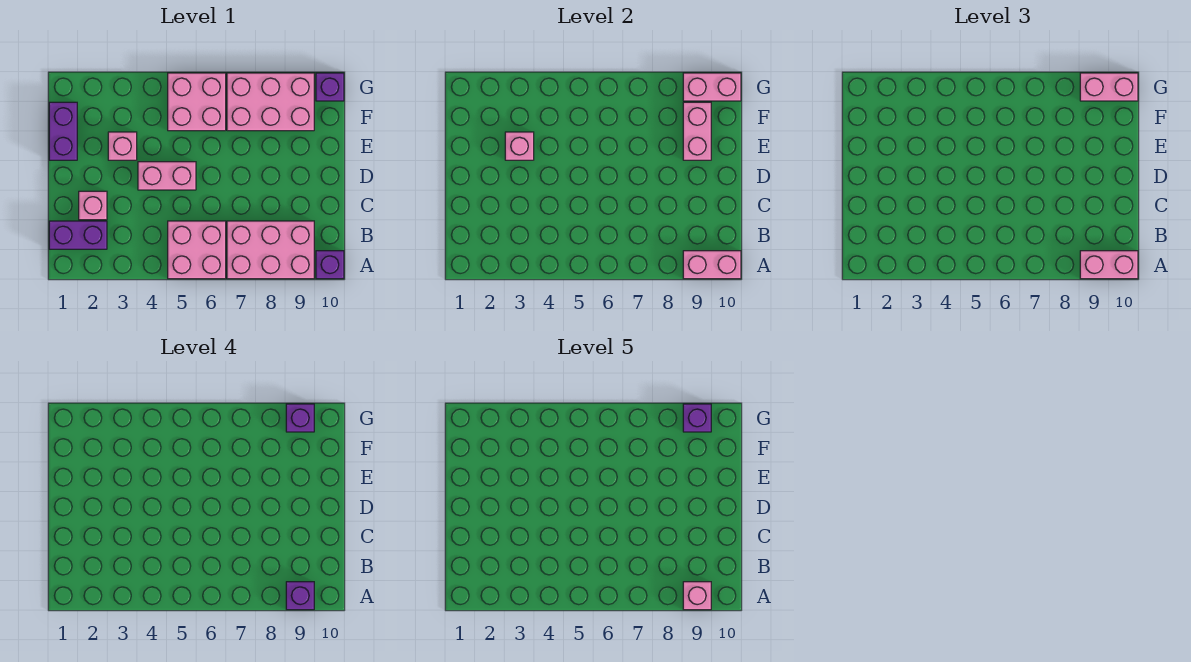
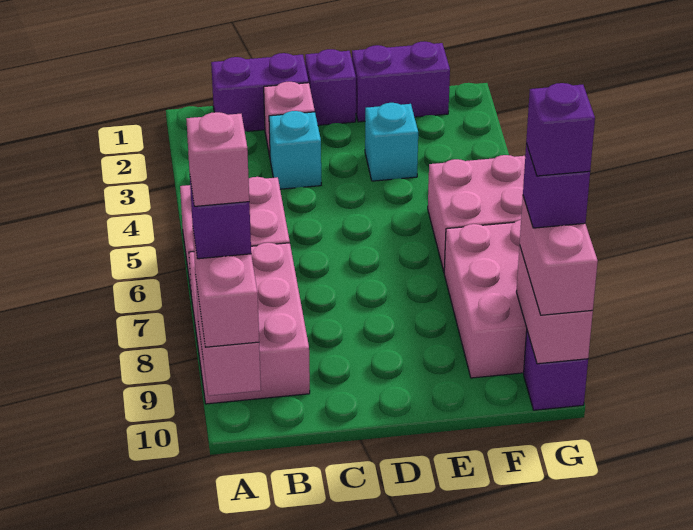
purple brick A10 level 1 -> purple brick D1 level 1
purple brick B1:B2 level 1 -> purple brick B1:C1 level 1
none -> cyan brick C3 level 1
pink brick D4:D5 level 1 -> none
pink brick E3 level 1 -> cyan brick E3 level 1
pink brick E3 level 2 -> none
pink brick E9:F9 level 2 -> none

